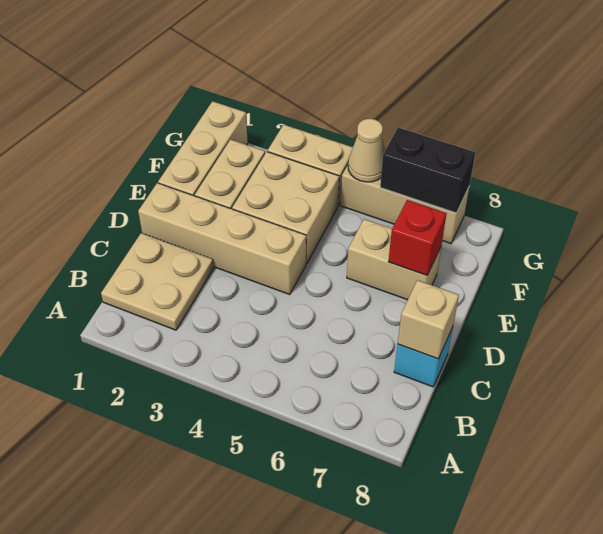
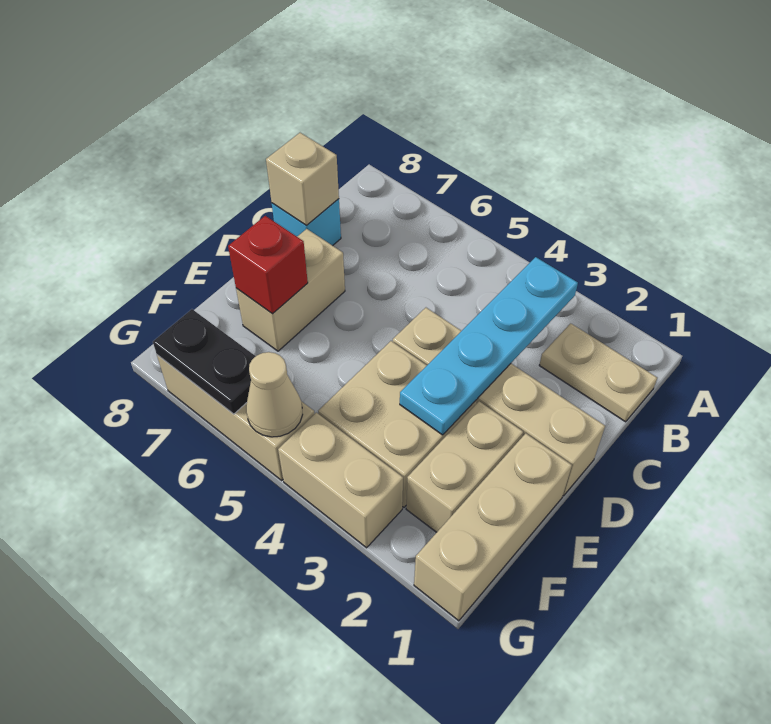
tan plate B1:C2 level 1 -> tan plate B1:B2 level 1
none -> cyan plate B3:E3 level 2
tan brick E6:E7 level 1 -> tan brick D7:E7 level 1
black brick G6:G7 level 2 -> black plate G6:G7 level 2

